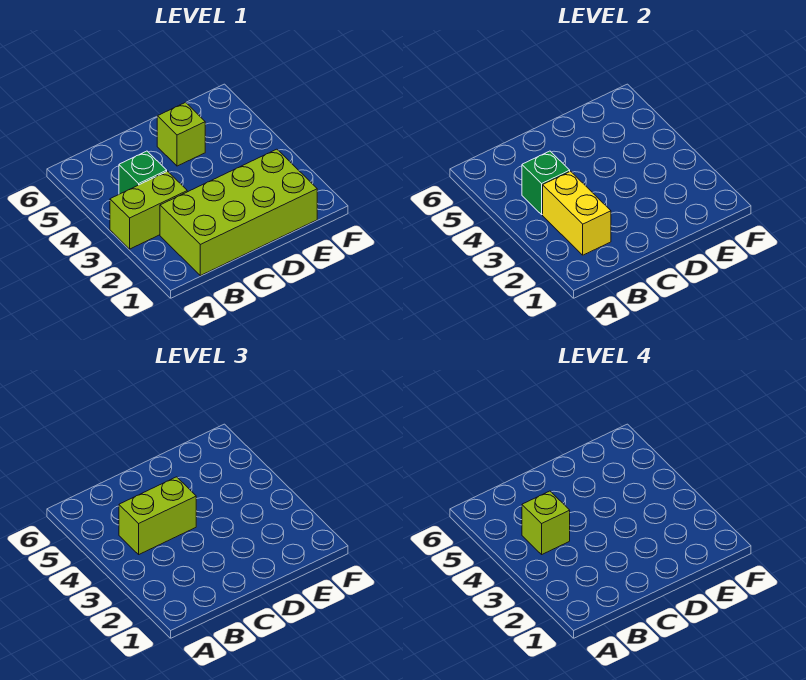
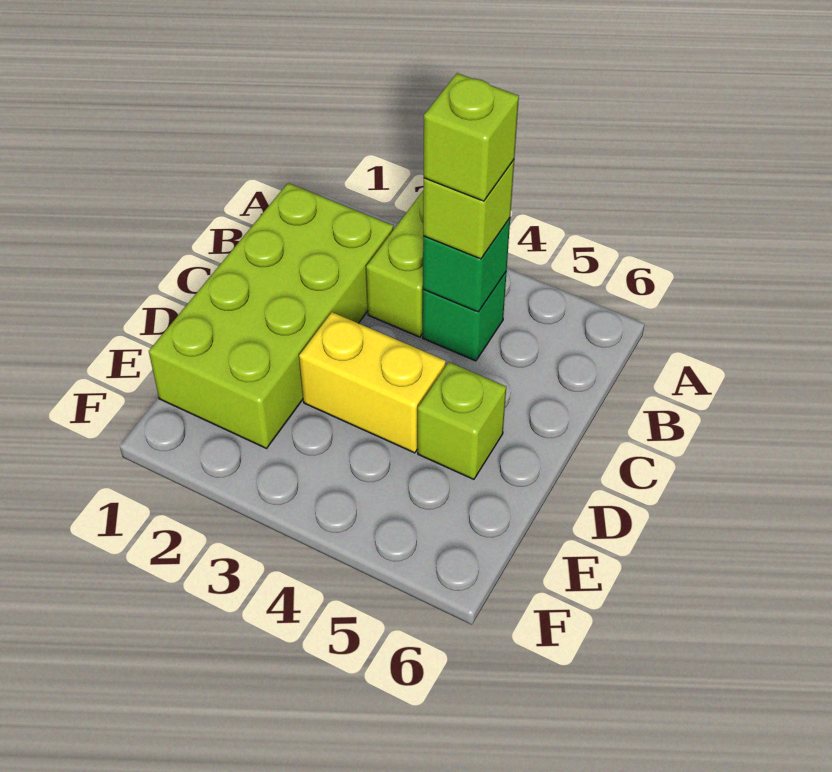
yellow brick B2:B3 level 2 -> yellow brick D3:D4 level 1
lime brick B4:C4 level 3 -> lime brick B4 level 3

